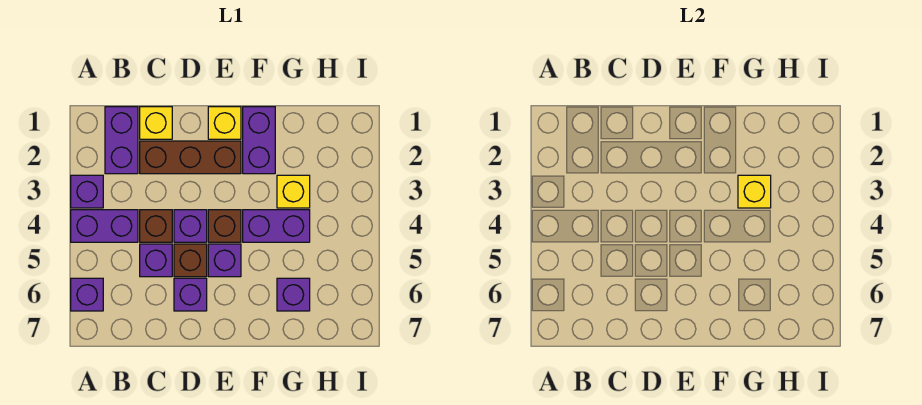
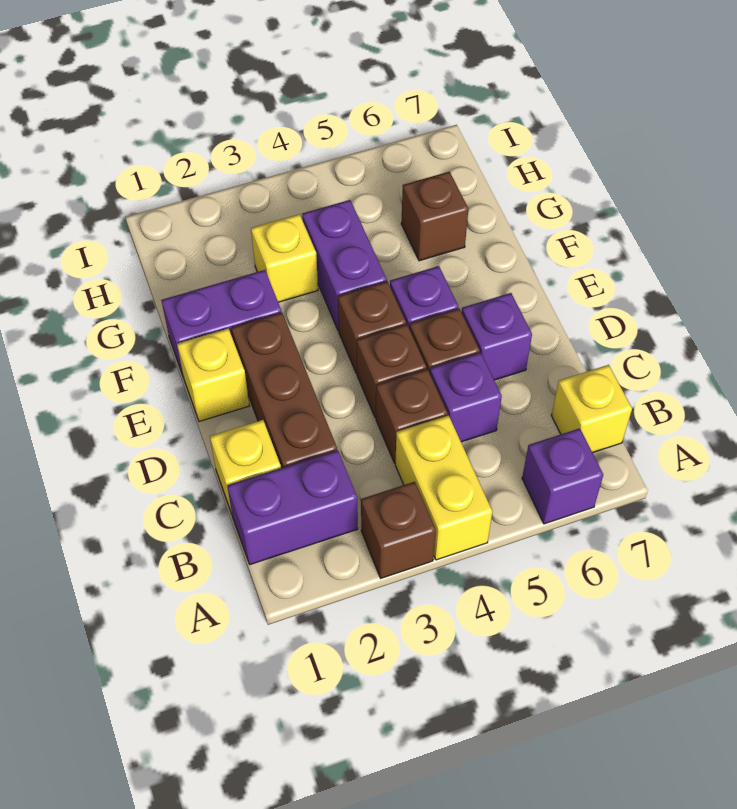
purple brick A3 level 1 -> brown brick A3 level 1
purple brick A4:B4 level 1 -> yellow brick A4:B4 level 1
purple brick D4 level 1 -> brown brick D4 level 1
yellow brick G3 level 2 -> yellow brick B7 level 1
purple brick G6 level 1 -> brown brick G6 level 1

